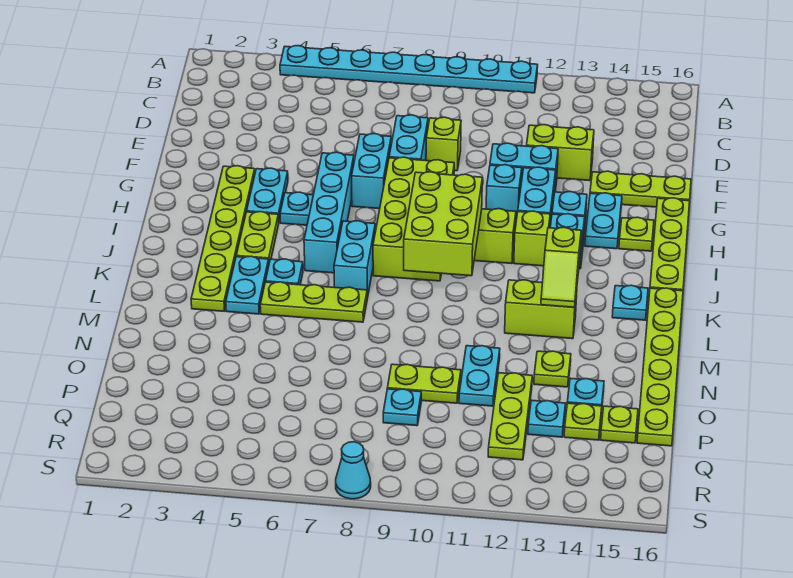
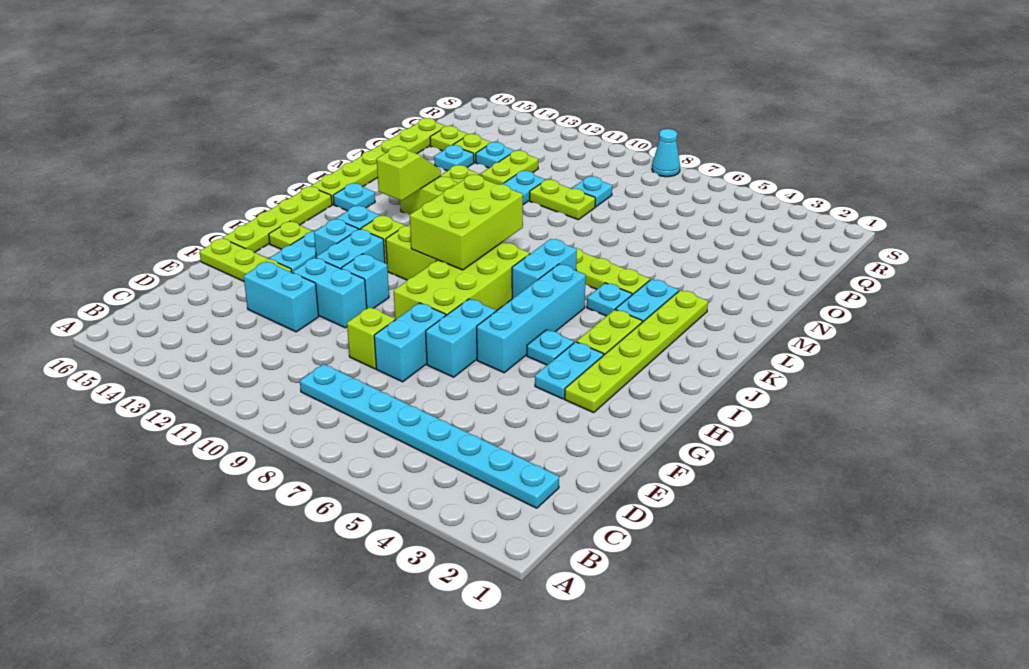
cyan plate A4:A11 level 1 -> cyan plate C2:C9 level 1
lime brick E12:E13 level 1 -> cyan brick E12:E13 level 1
lime plate O12:Q12 level 1 -> lime plate O12:P12 level 1

